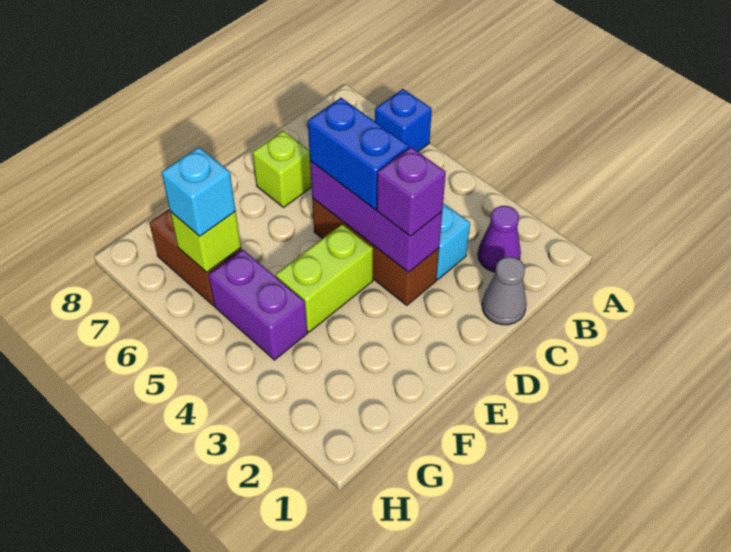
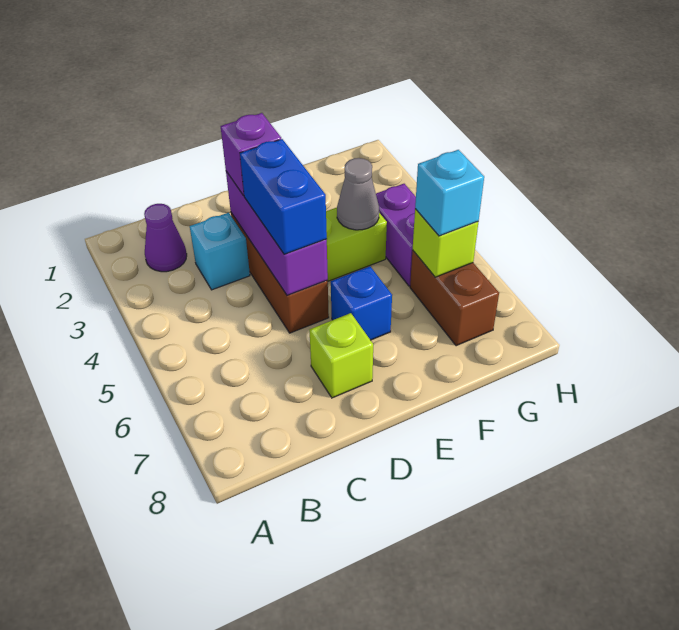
blue brick A6 level 1 -> blue brick E6 level 1
grey cone C1 level 1 -> grey cone F4 level 2

